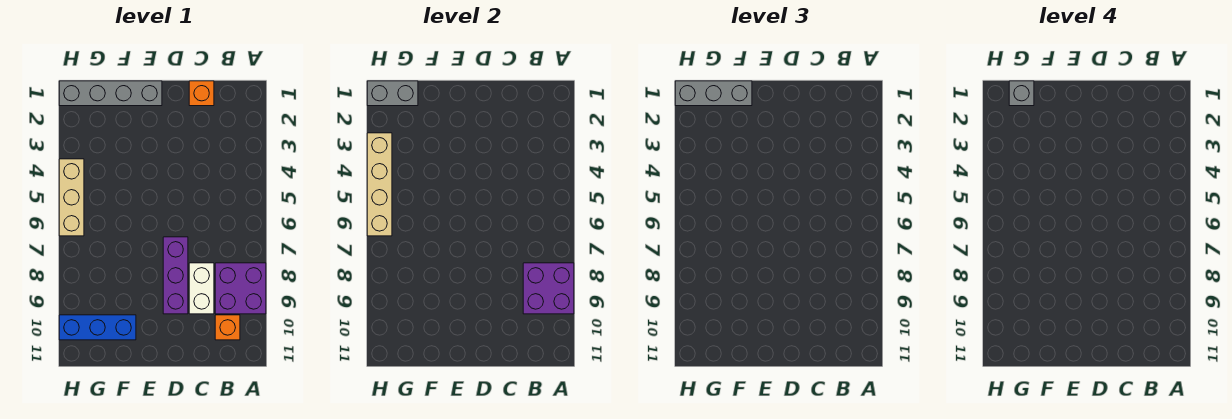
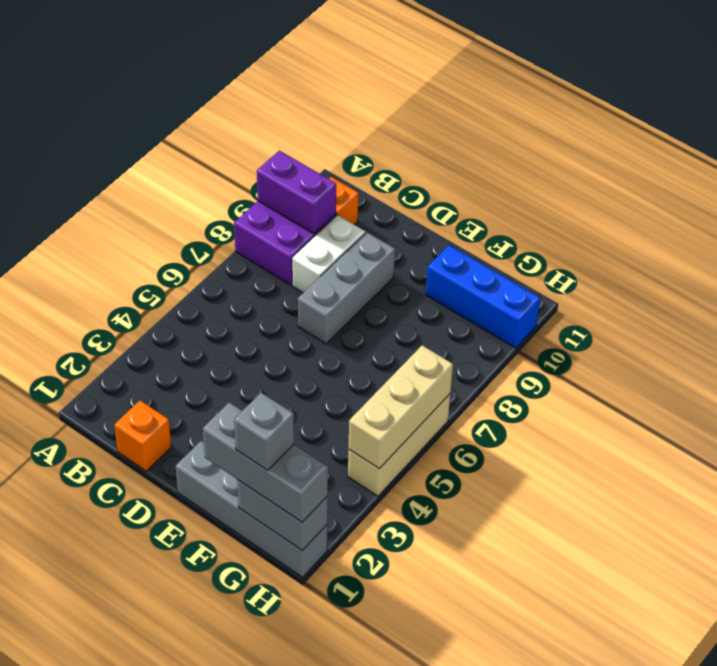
purple brick A8:B9 level 2 -> purple brick A9:B9 level 2
purple brick D7:D9 level 1 -> grey brick D7:D9 level 1
tan brick H3:H6 level 2 -> tan brick H4:H6 level 2

